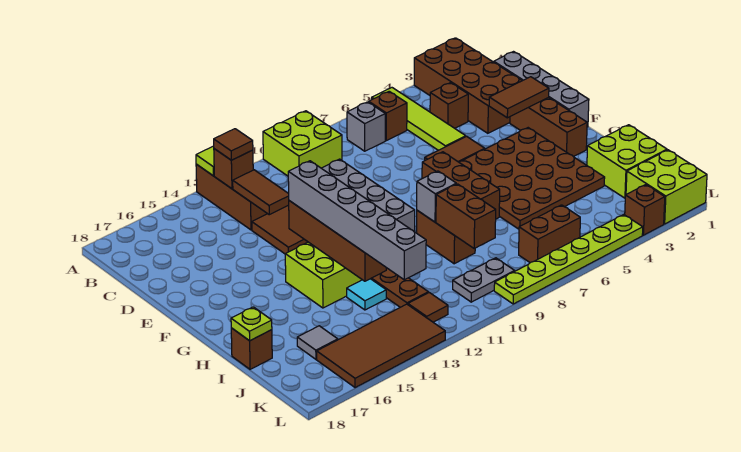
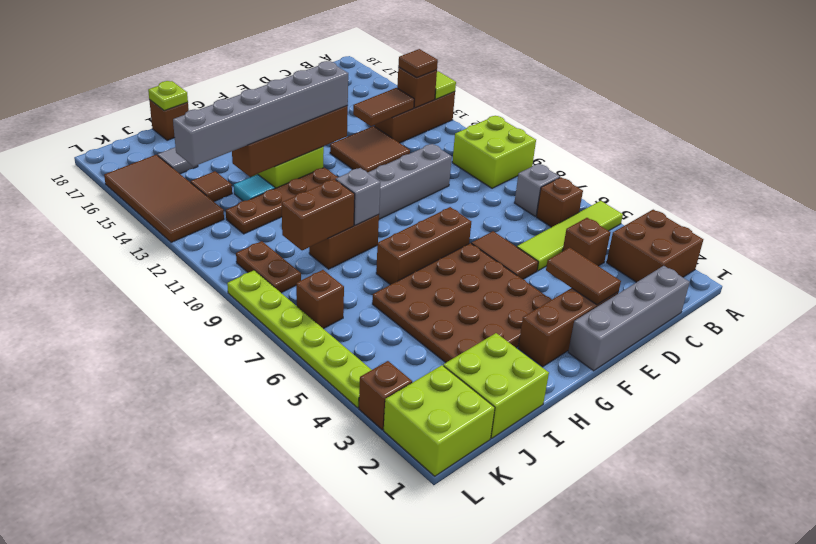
brown brick A2:D3 level 1 -> brown brick A2:B3 level 1
brown brick K6:K7 level 1 -> brown brick K7 level 1
grey plate K9:K10 level 1 -> brown plate K9:K10 level 1
brown tile K12 level 1 -> brown tile J14 level 1

